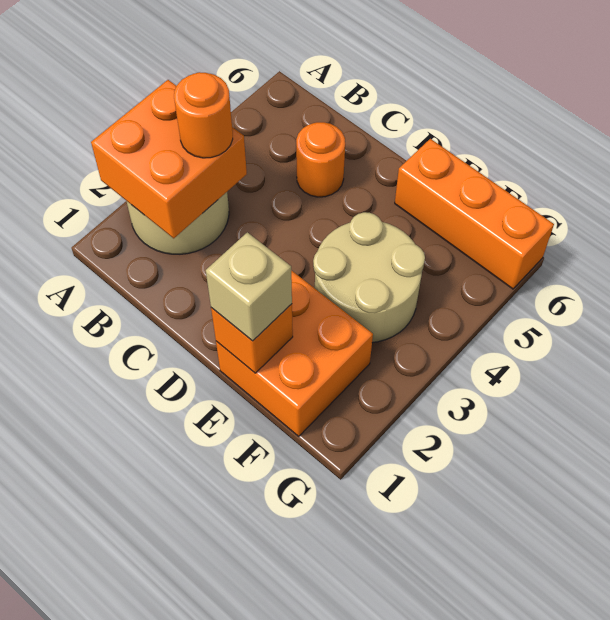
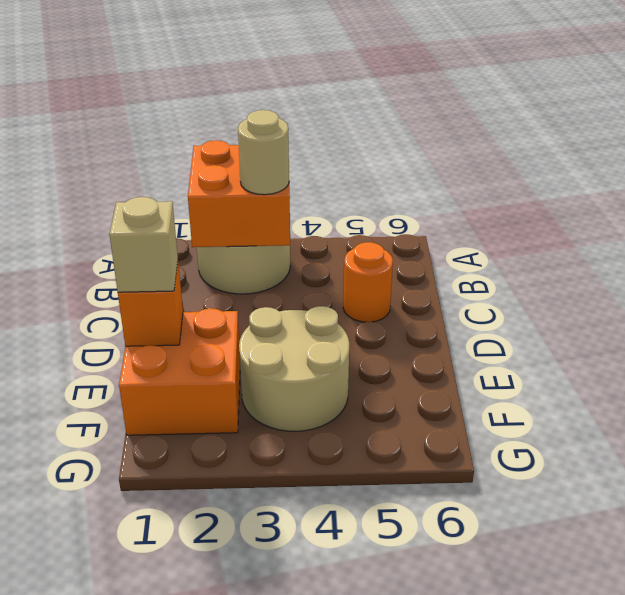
orange round brick B3 level 3 -> tan round brick B3 level 3
orange brick E6:G6 level 1 -> none

